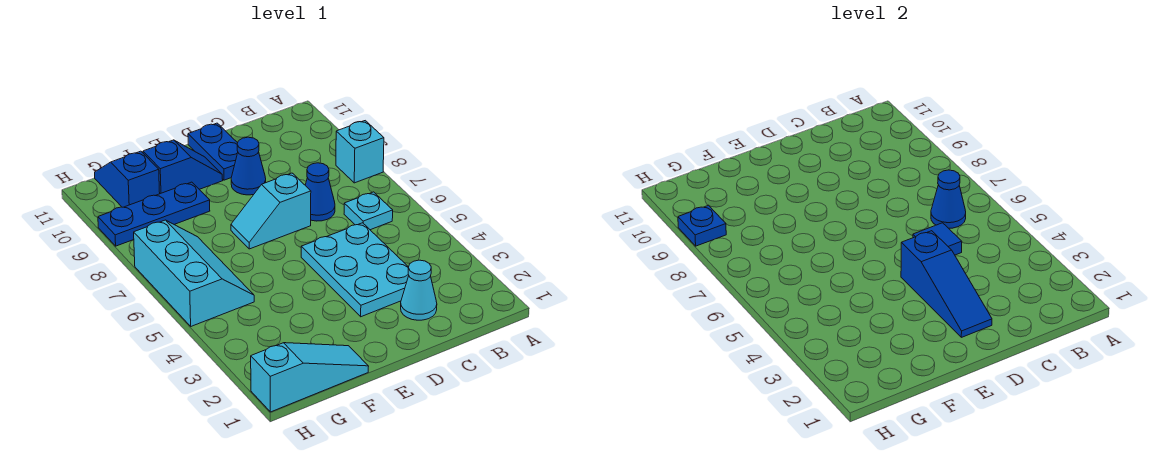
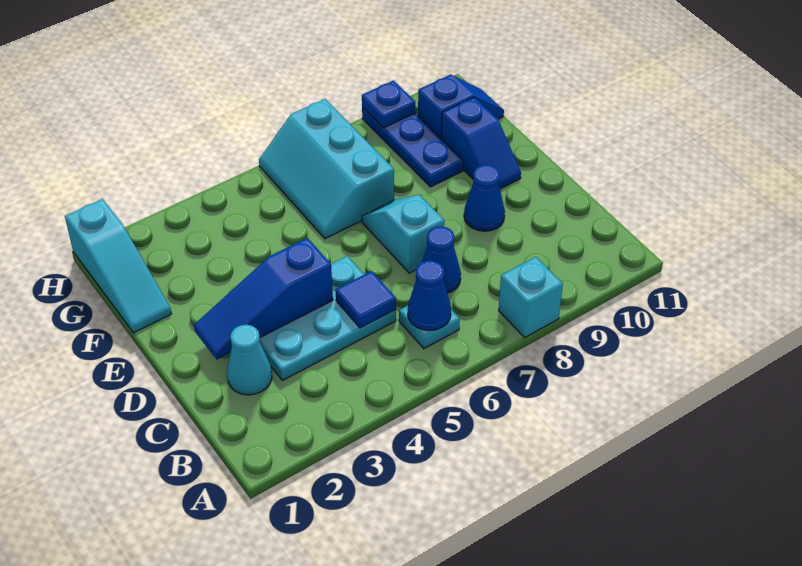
blue plate D10:D11 level 1 -> none
cyan slope G5:H7 level 1 top H -> cyan slope F6:H7 level 1 top 7

